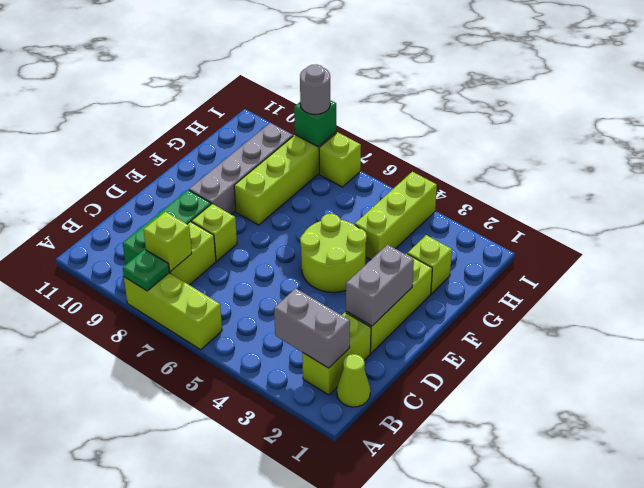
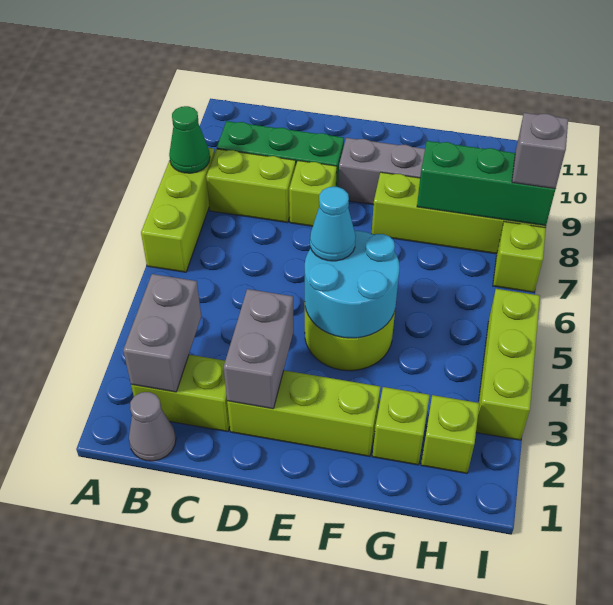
green plate A8 level 2 -> green cone A8 level 2
lime cone B1 level 1 -> grey cone B1 level 1
lime brick B8 level 2 -> lime brick H2 level 1
grey brick D2:E2 level 2 -> grey brick D2:D3 level 2
none -> cyan round brick E4:F5 level 2
none -> cyan cone E5 level 3
lime brick G4:I4 level 1 -> lime brick I3:I5 level 1
green brick I8 level 2 -> green brick G8:I8 level 2
grey round brick I8 level 3 -> grey brick I8 level 3

